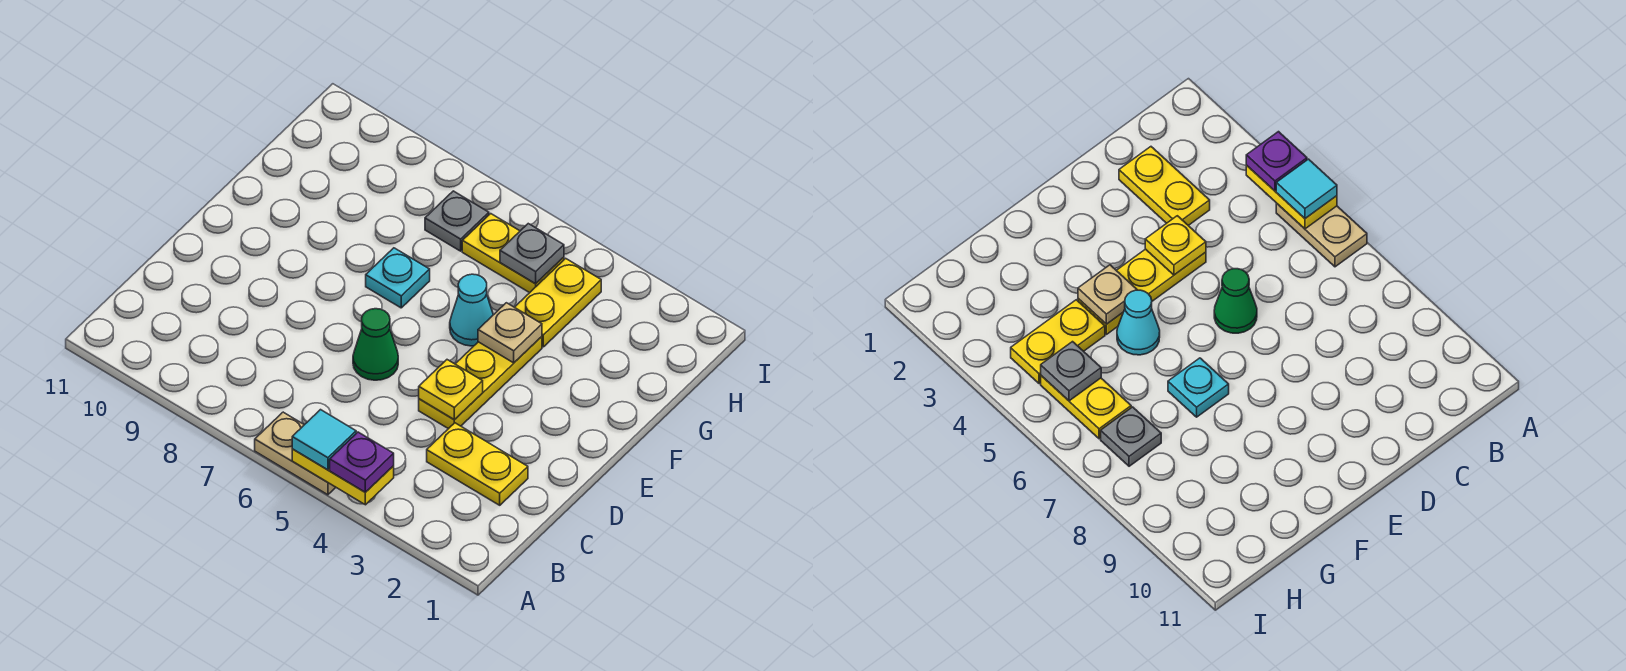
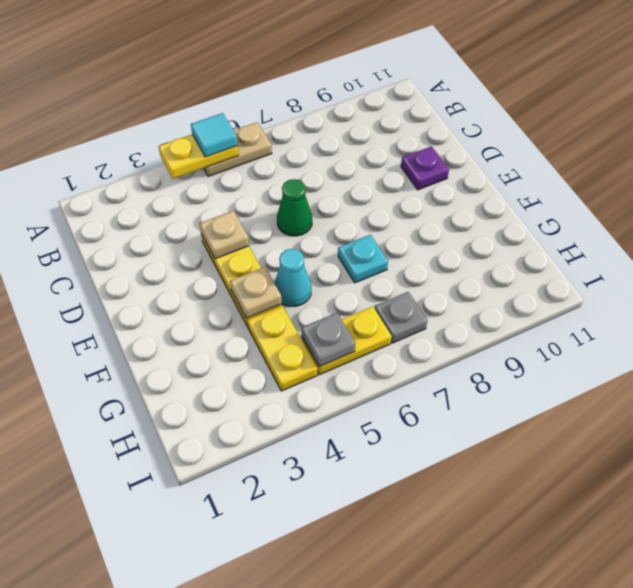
purple plate A4 level 3 -> purple plate D10 level 1
yellow plate C2:C3 level 1 -> none
yellow plate D4 level 2 -> tan plate D4 level 2

